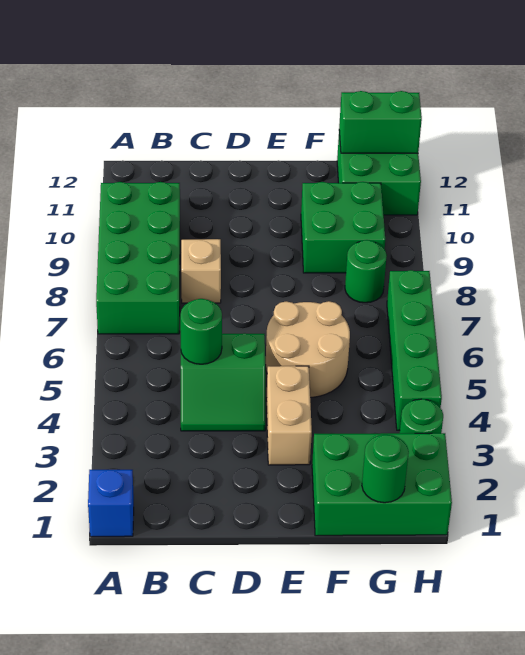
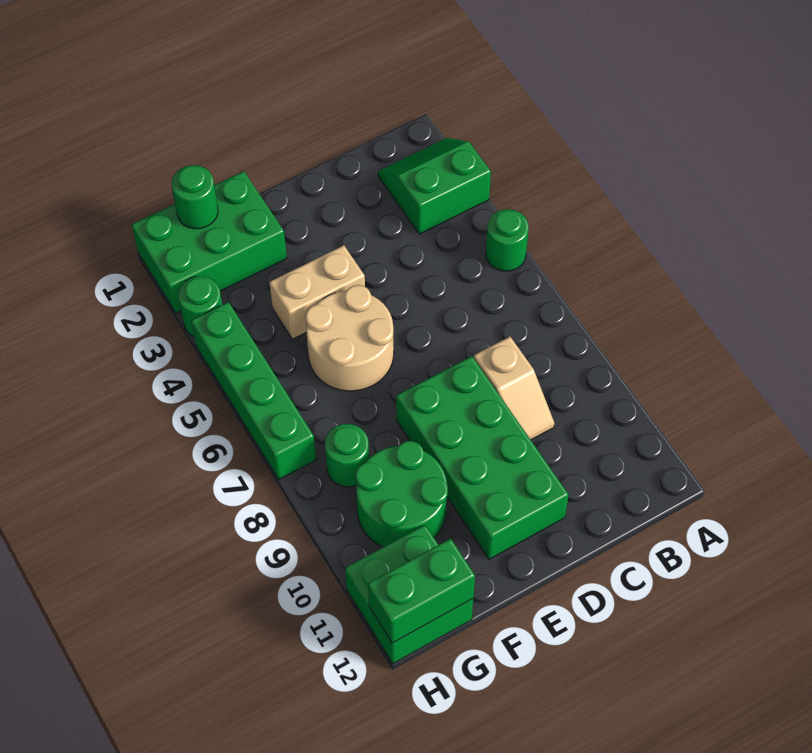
blue brick A1 level 1 -> none
green brick A7:B10 level 1 -> green brick D8:E11 level 1
green slope C4:D5 level 1 top 5 -> green slope A2:B3 level 1 top 3
green round brick C5 level 2 -> green round brick A5 level 1
tan brick E3:E4 level 1 -> tan brick E4:F4 level 1
green brick F9:G10 level 1 -> green round brick F9:G10 level 1

